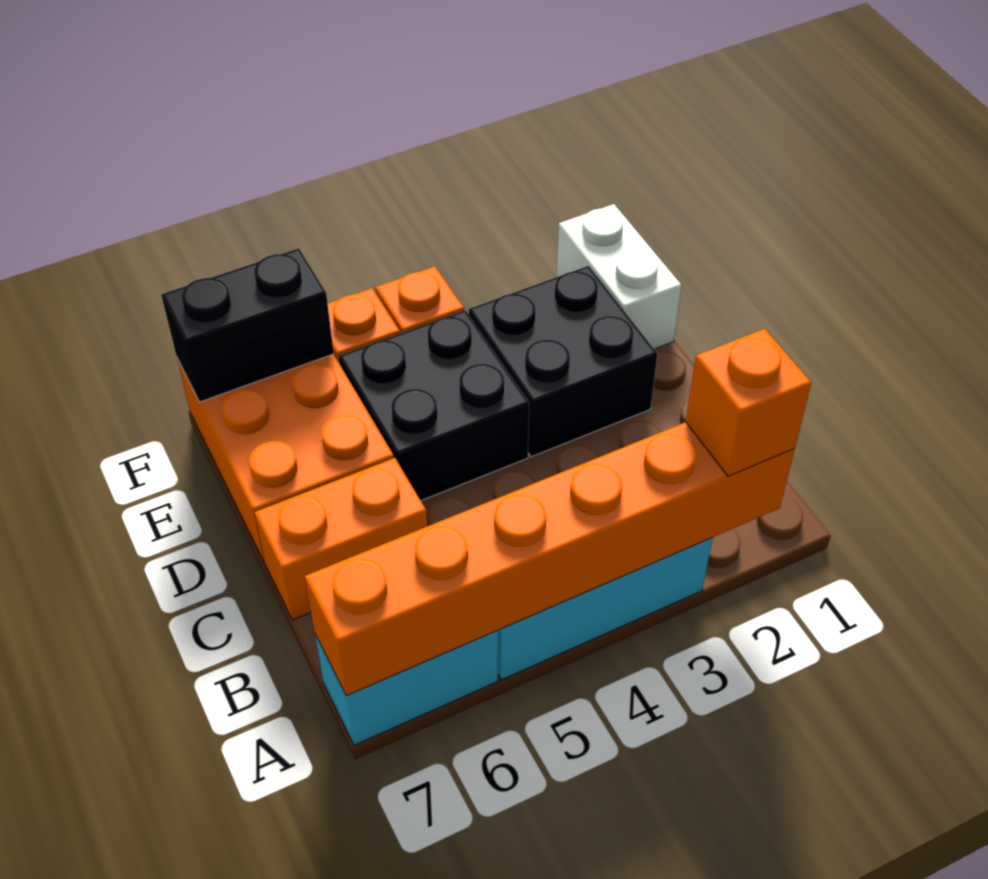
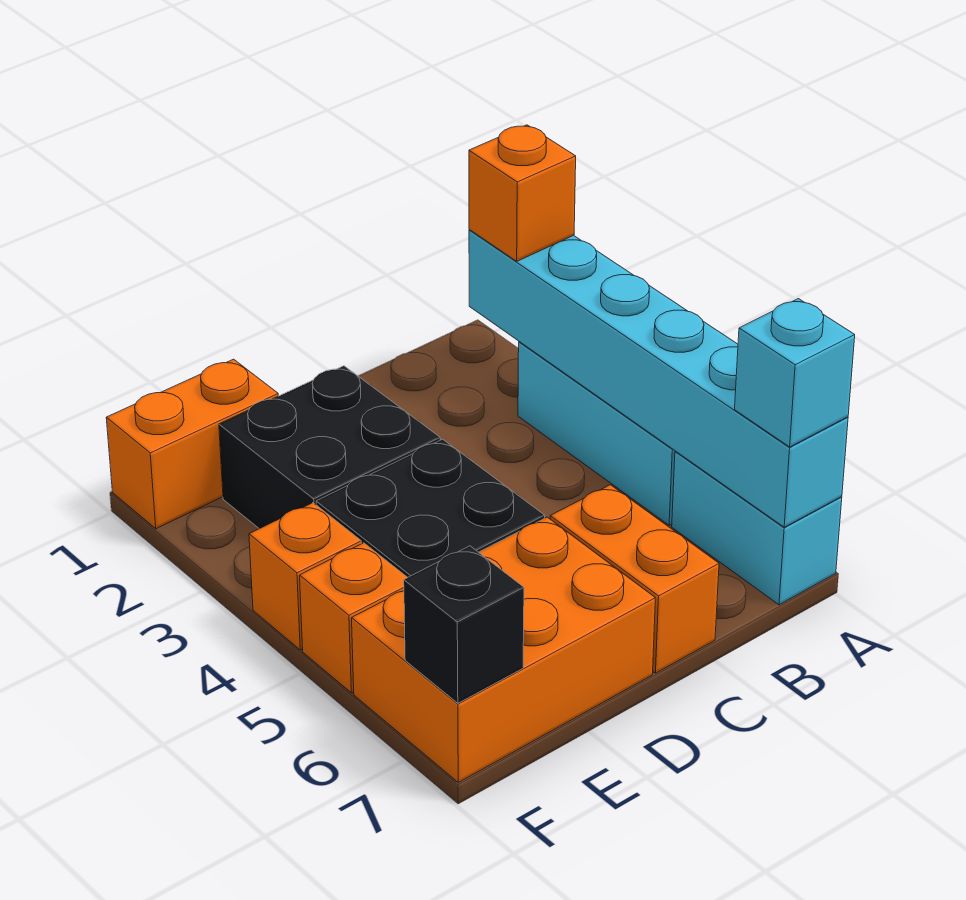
orange brick A2:A7 level 2 -> cyan brick A2:A7 level 2
none -> cyan brick A7 level 3
white brick E1:F1 level 1 -> orange brick E1:F1 level 1
black brick F6:F7 level 2 -> black brick F7 level 2

